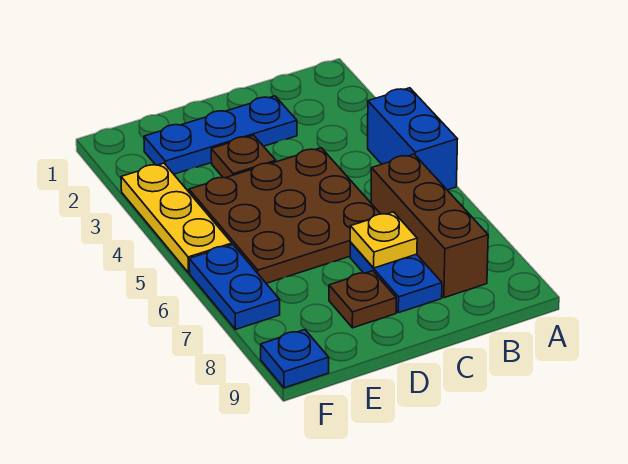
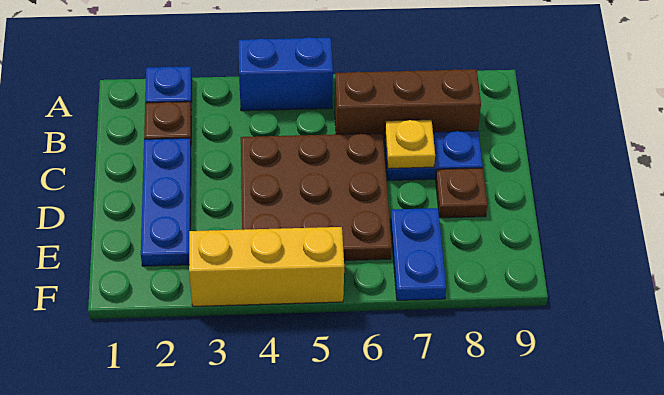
brown plate D3 level 1 -> brown plate B2 level 1
yellow plate F3:F5 level 1 -> yellow brick F3:F5 level 1
blue plate F6:F7 level 1 -> blue plate E7:F7 level 1
blue plate F9 level 1 -> blue plate A2 level 1

